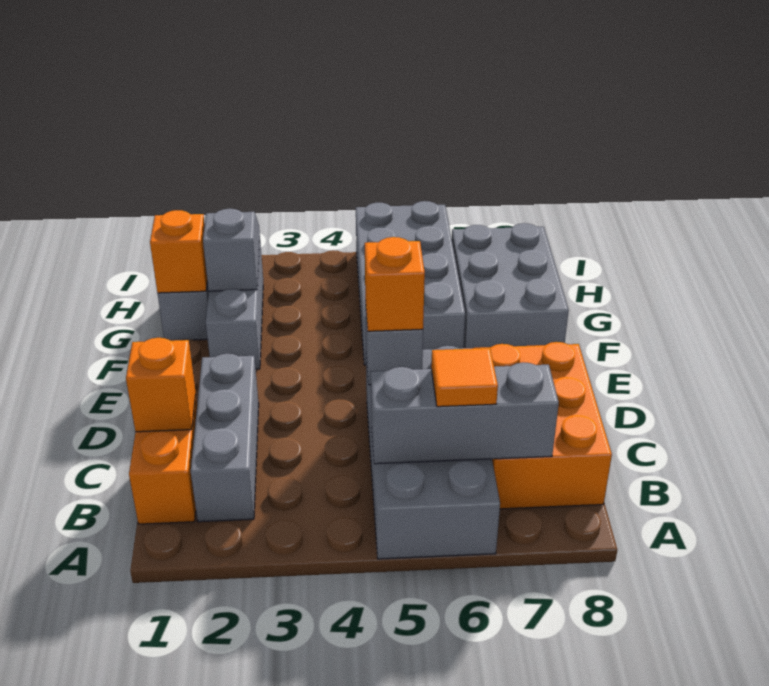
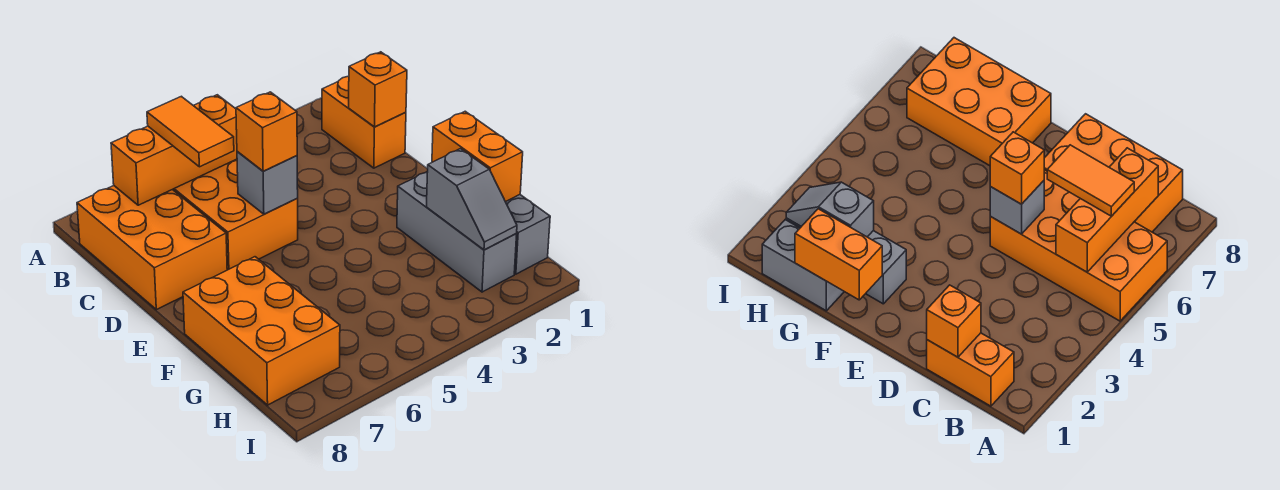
grey brick A5:D6 level 1 -> orange brick A5:D6 level 1
grey brick B2:D2 level 1 -> none
grey brick B5:B7 level 2 -> orange brick B5:B7 level 2
orange tile B6 level 3 -> orange tile B6:C6 level 3
grey brick F5:I6 level 1 -> none
grey brick F7:H8 level 1 -> orange brick F7:H8 level 1
orange brick G1 level 2 -> orange brick F1:G1 level 2

